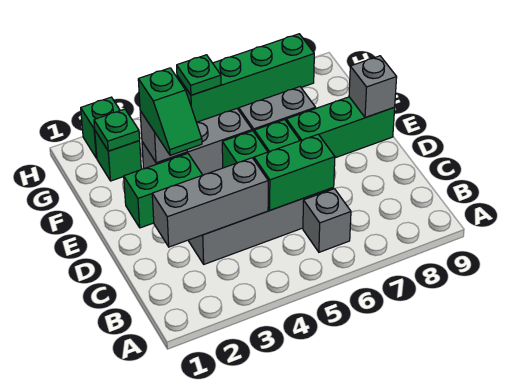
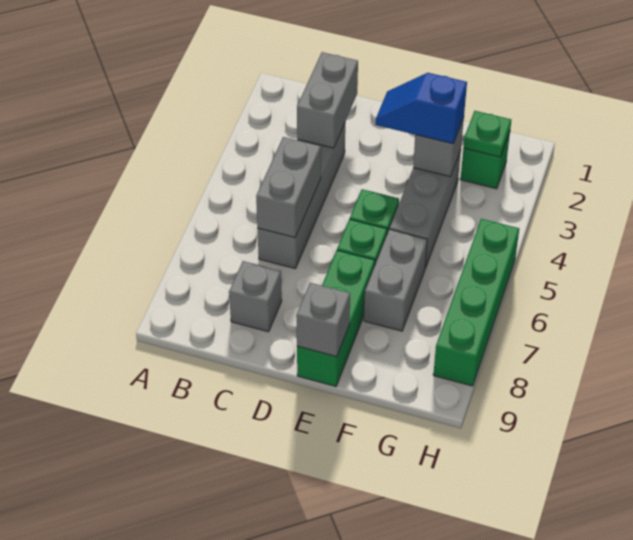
grey brick B6 level 1 -> grey brick C8 level 1
grey brick C2:C4 level 2 -> grey brick C2:C3 level 2
green brick C5:C6 level 2 -> grey brick C5:C6 level 2
green brick E2:E3 level 1 -> none
green slope E3:F3 level 3 top F -> blue slope E3:F3 level 3 top F
green brick H2 level 1 -> none
green plate H5 level 2 -> none

